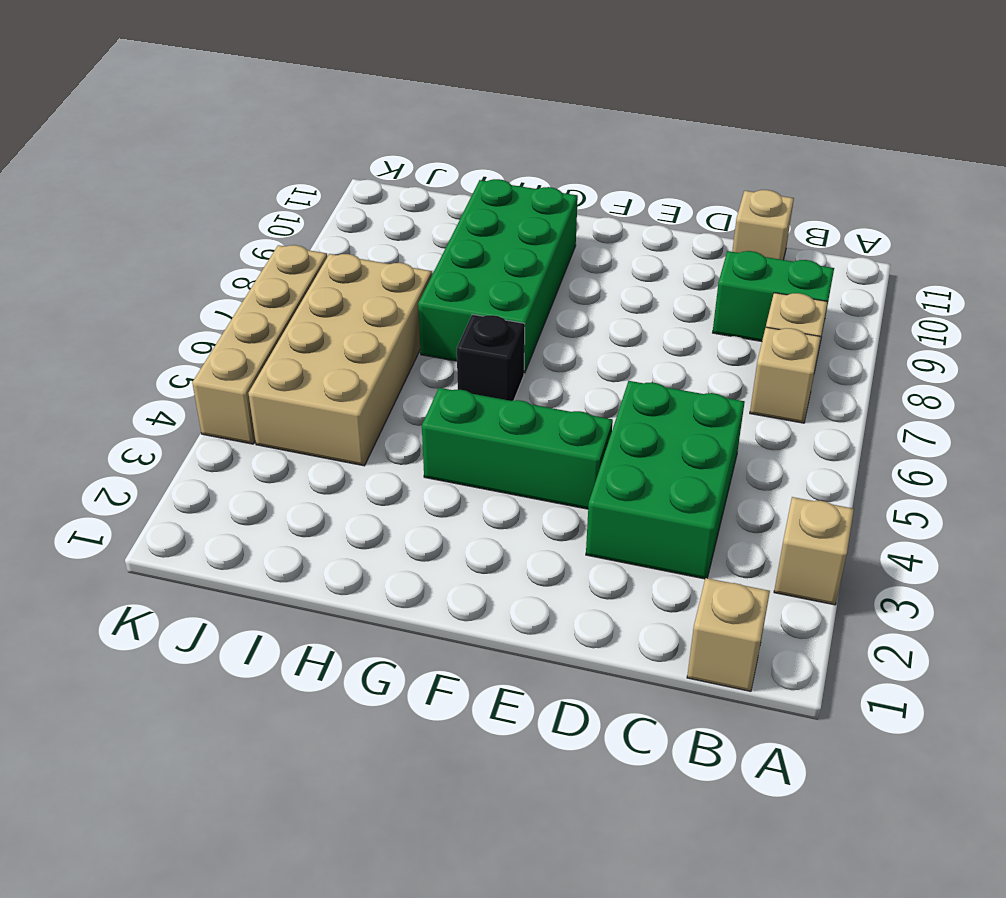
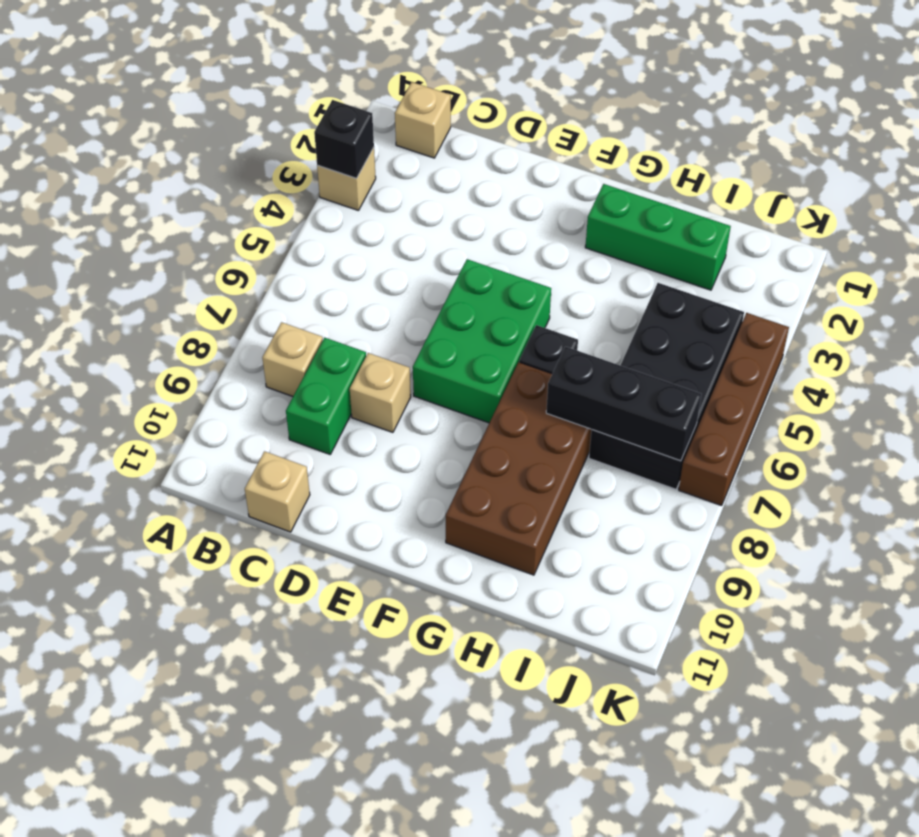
none -> black brick A3 level 2
tan brick B7 level 1 -> tan brick D8 level 1
green brick B9:C9 level 1 -> green brick C8:C9 level 1
green brick C3:D5 level 1 -> green brick E5:F7 level 1
green brick E4:G4 level 1 -> green brick G2:I2 level 1
green brick G7:H10 level 1 -> brown brick G7:H10 level 1
none -> black brick H7:J7 level 2
tan brick I4:J7 level 1 -> black brick I4:J7 level 1
tan brick K4:K7 level 1 -> brown brick K4:K7 level 1

